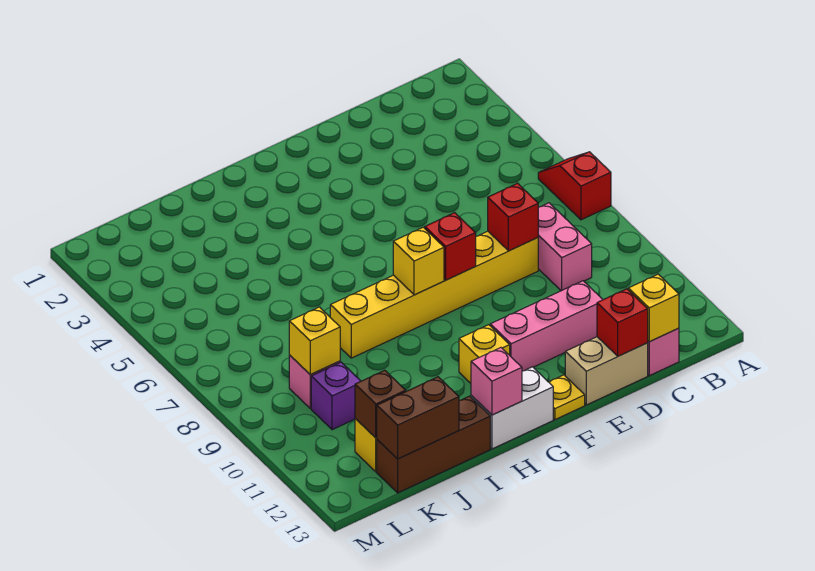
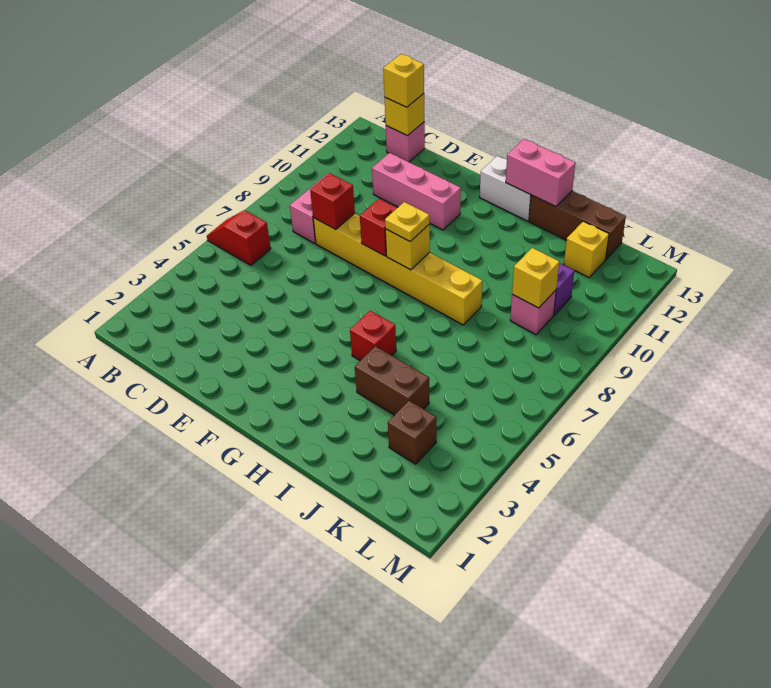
red slope A6:A7 level 1 top 7 -> red slope A6:B6 level 1 top B
tan brick D13:E13 level 1 -> none
red brick D13 level 2 -> red brick H5 level 1
yellow plate F13 level 1 -> yellow plate G8 level 3
yellow brick G11 level 1 -> yellow brick C13 level 3
pink brick H13 level 2 -> pink brick H13:I13 level 2
brown brick J13:K13 level 2 -> brown brick I4:J4 level 1
brown brick K12 level 2 -> brown brick K3 level 1

